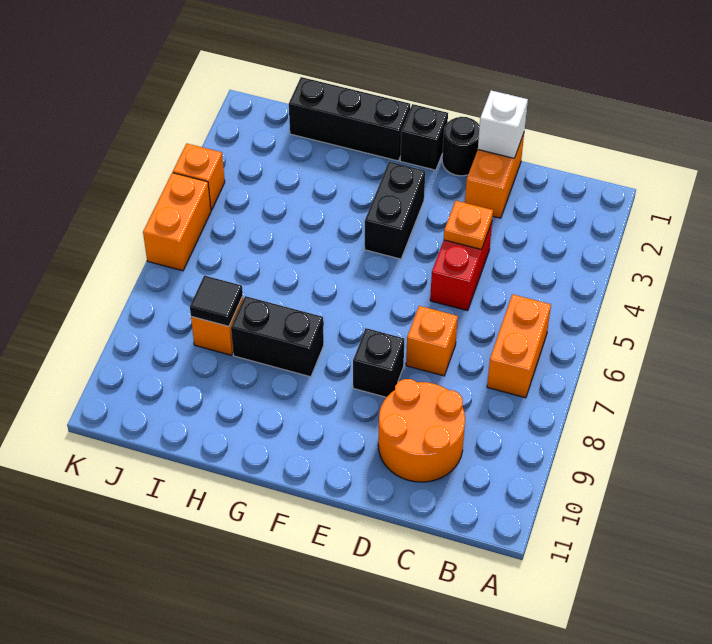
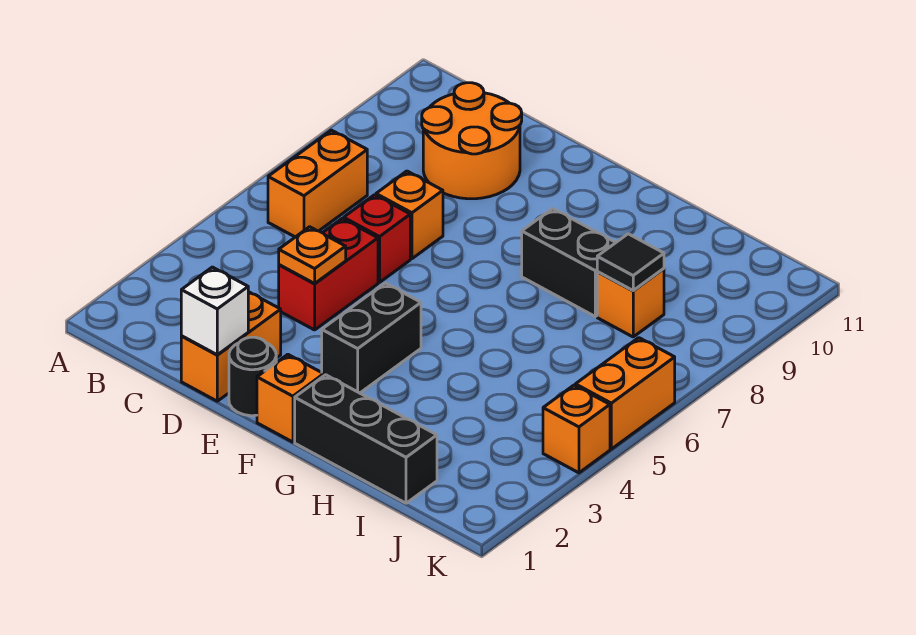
none -> red brick D6 level 1
black brick E8 level 1 -> none
black brick F1 level 1 -> orange brick F1 level 1

